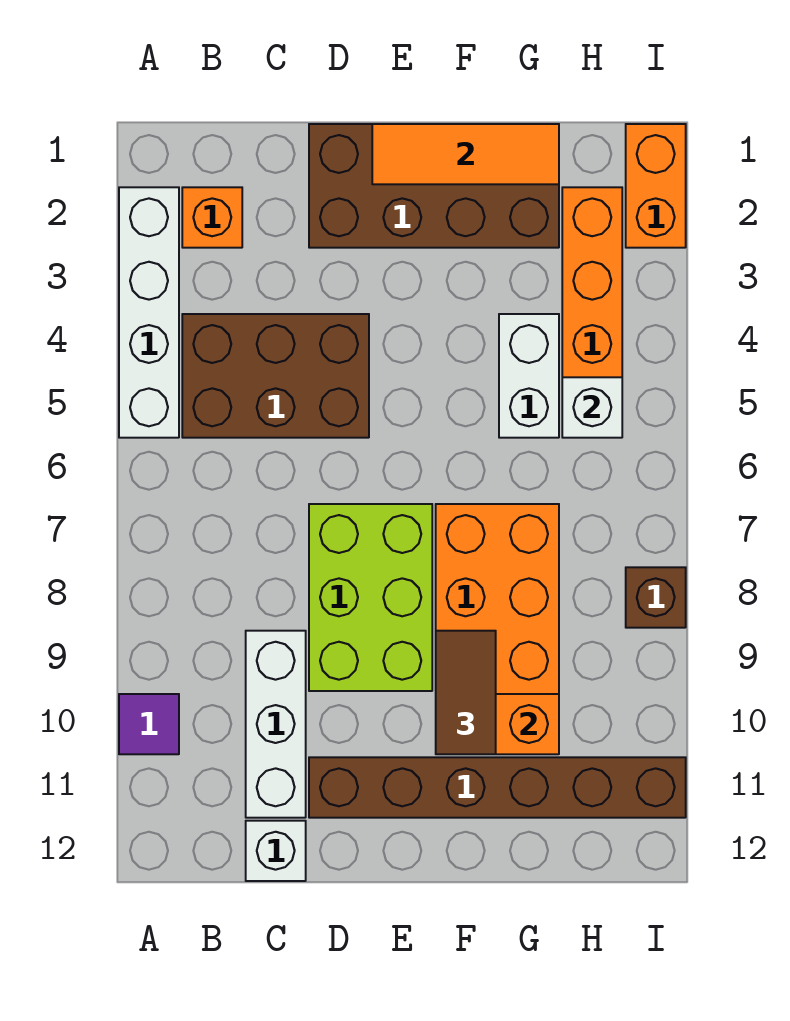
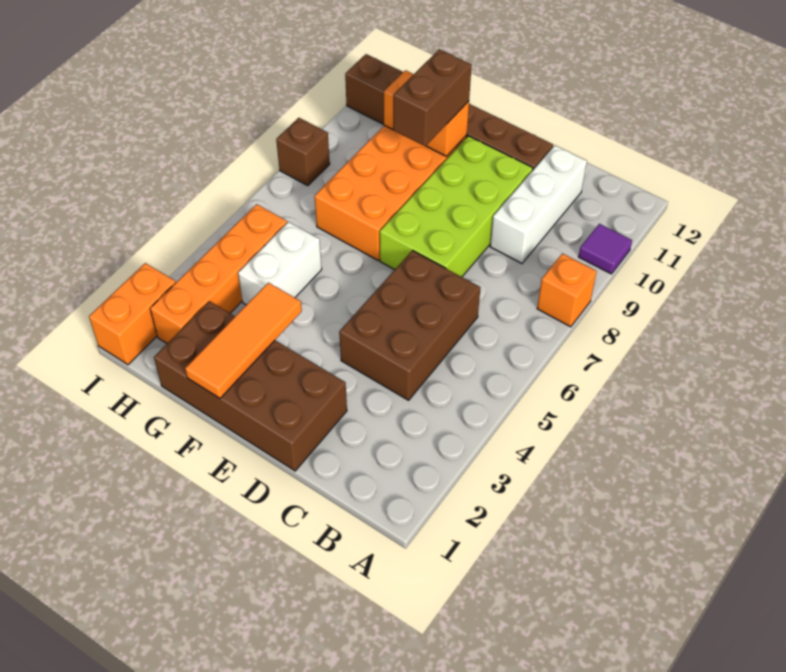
white brick A2:A5 level 1 -> none
orange brick B2 level 1 -> orange brick A8 level 1
brown brick B4:D5 level 1 -> brown brick C4:D6 level 1
white brick C12 level 1 -> none
lime brick D7:E9 level 1 -> lime brick D7:E10 level 1
orange tile E1:G1 level 2 -> orange tile F1:F3 level 2
brown tile F9:F10 level 3 -> brown brick F9:F10 level 3
white brick H5 level 2 -> none

